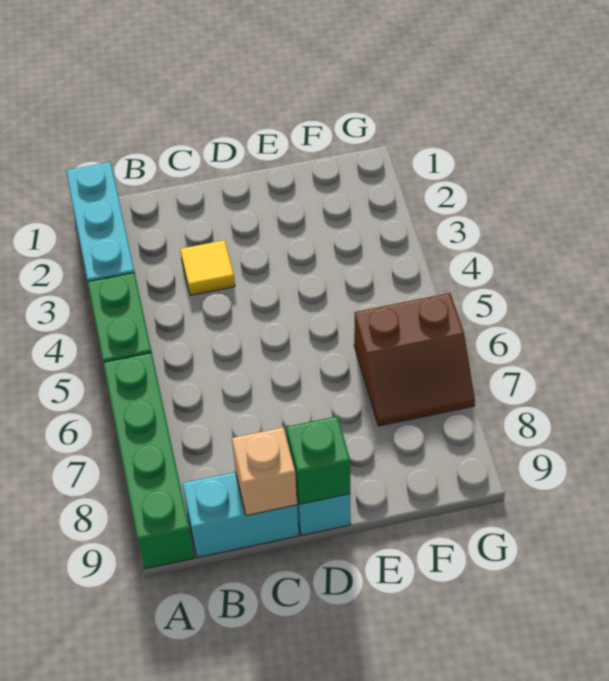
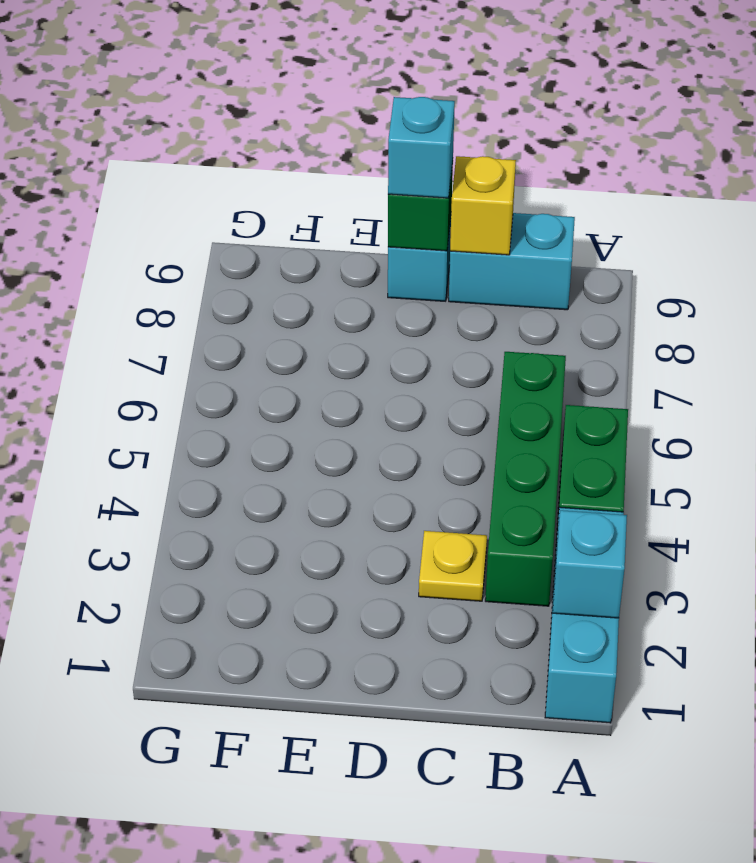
none -> cyan brick A2 level 2
green brick A6:A9 level 1 -> green brick B3:B6 level 1
yellow tile C3 level 1 -> yellow plate C3 level 1
tan brick C9 level 2 -> yellow brick C9 level 2
none -> cyan brick D9 level 3
brown slope F6:G7 level 1 top 6 -> none

